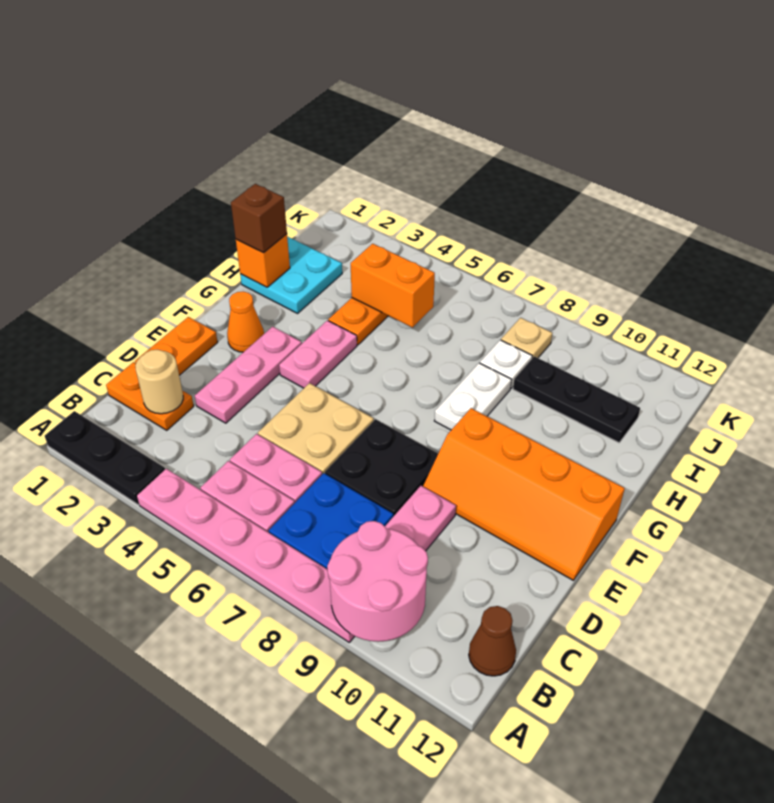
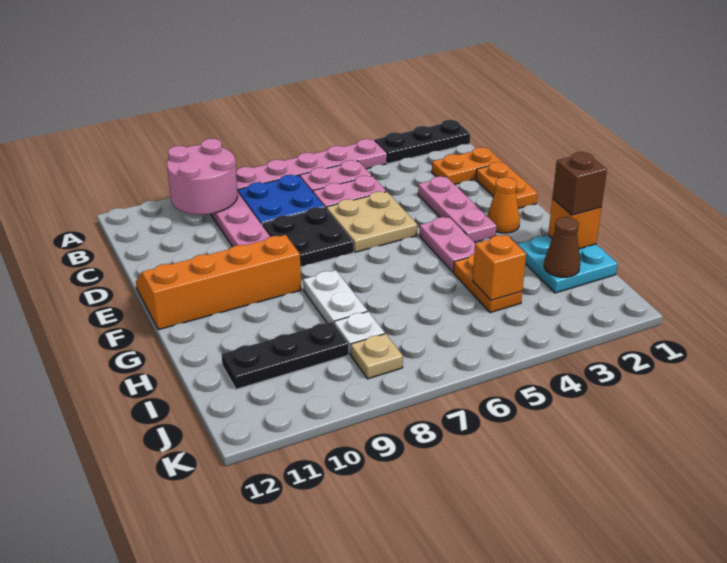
brown cone B12 level 1 -> brown cone I2 level 2
tan round brick C2 level 2 -> none
orange brick I4:I5 level 2 -> orange brick I4 level 2

